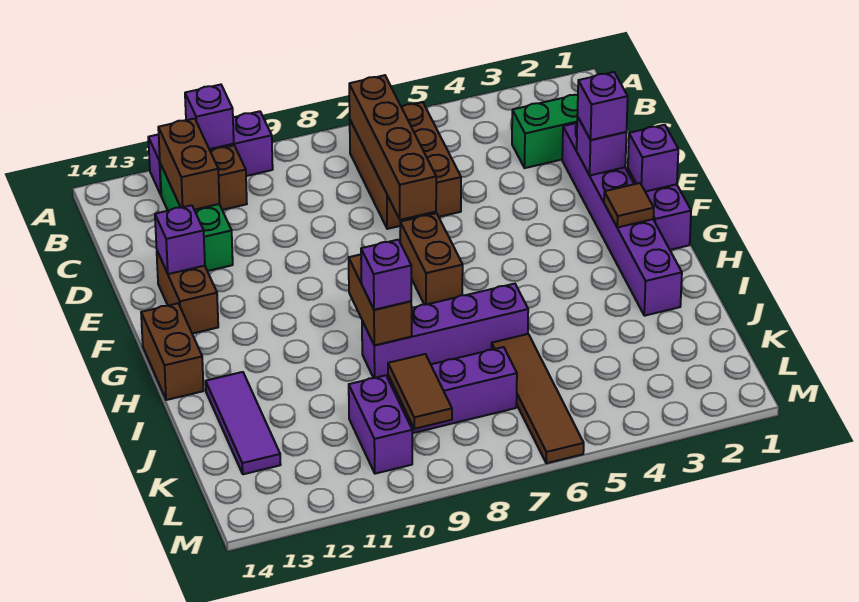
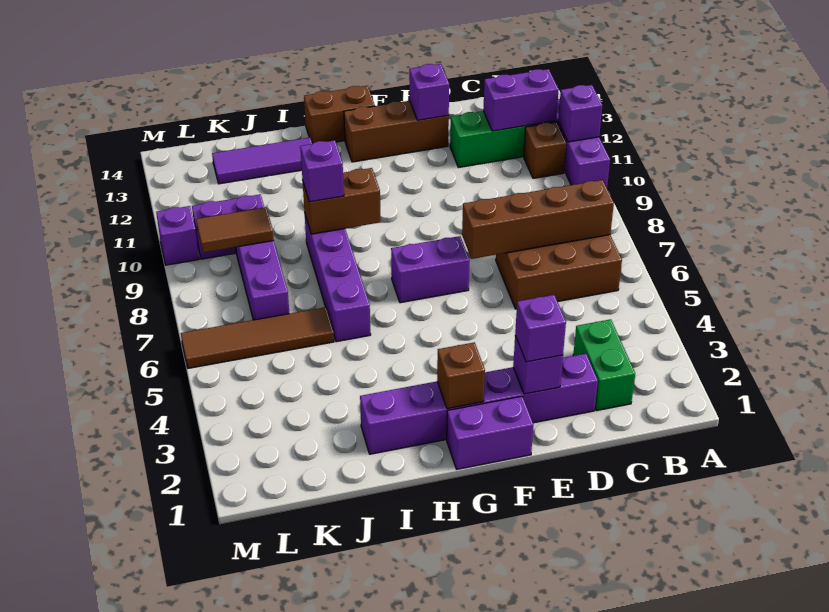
brown brick B12:C12 level 2 -> purple brick B12:C12 level 2
brown brick E13:F13 level 1 -> brown brick E13:G13 level 1
purple brick F1 level 2 -> purple brick M10 level 1
brown brick F7:G7 level 1 -> purple brick F7:G7 level 1
brown tile G2 level 2 -> brown brick G2 level 2

